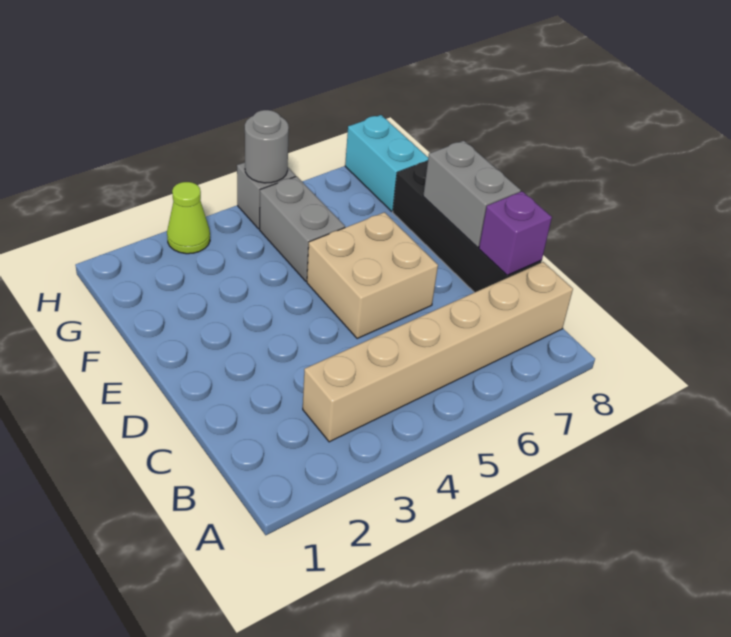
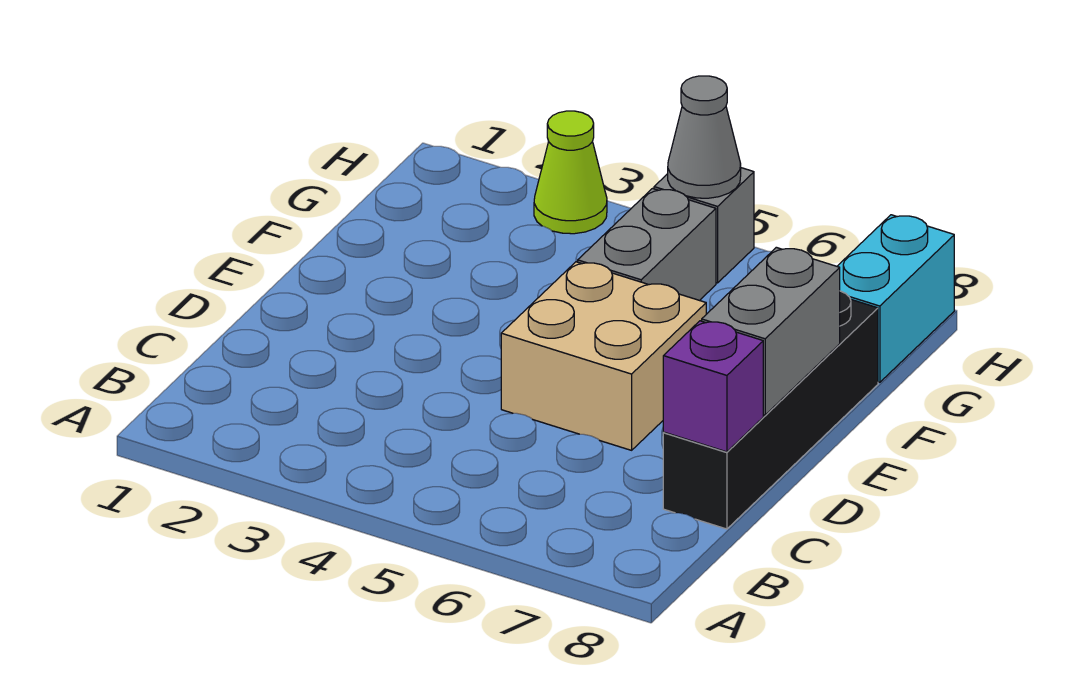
tan brick B3:B8 level 1 -> none
grey round brick H5 level 2 -> grey cone H5 level 2

